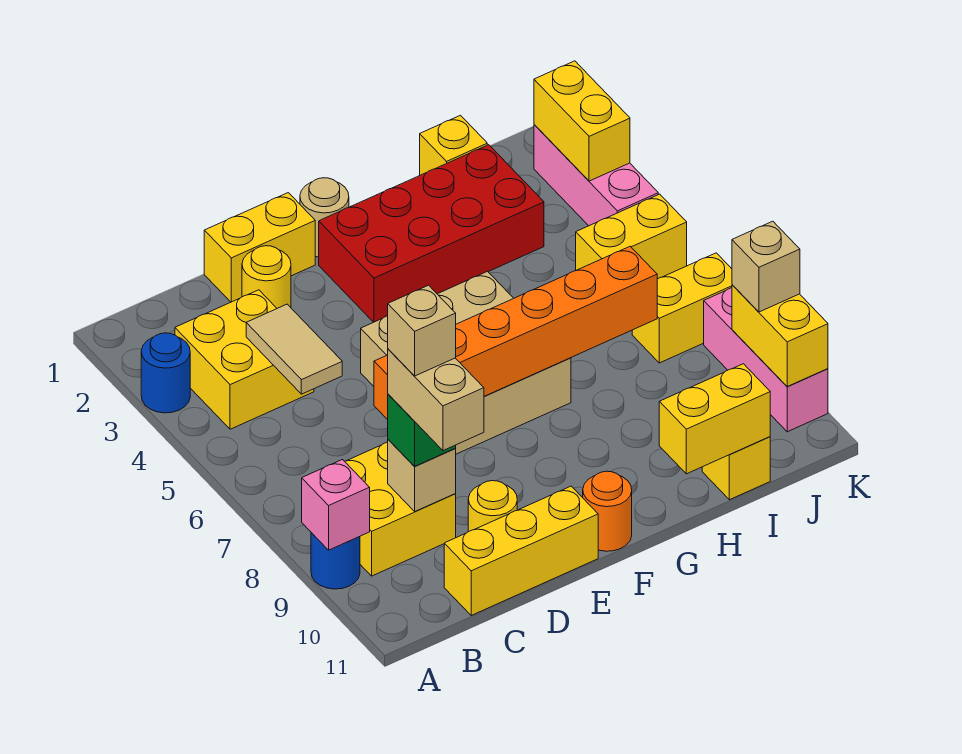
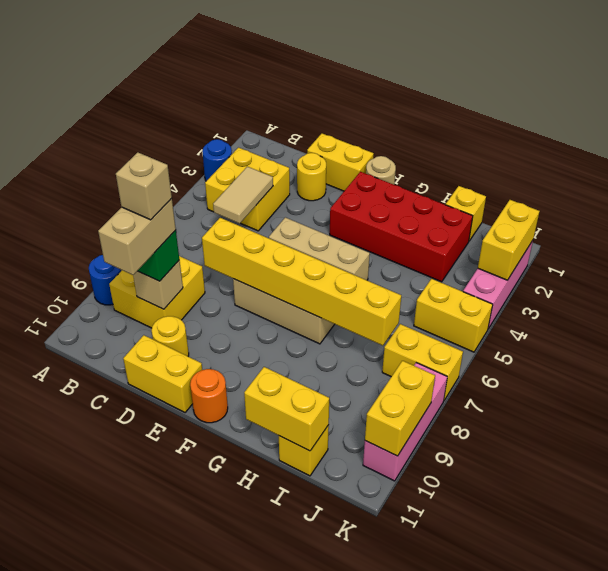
pink brick A9 level 2 -> none
yellow brick C11:E11 level 1 -> yellow brick D11:E11 level 1
orange brick D7:I7 level 2 -> yellow brick D7:I7 level 2
tan brick K9 level 3 -> none

